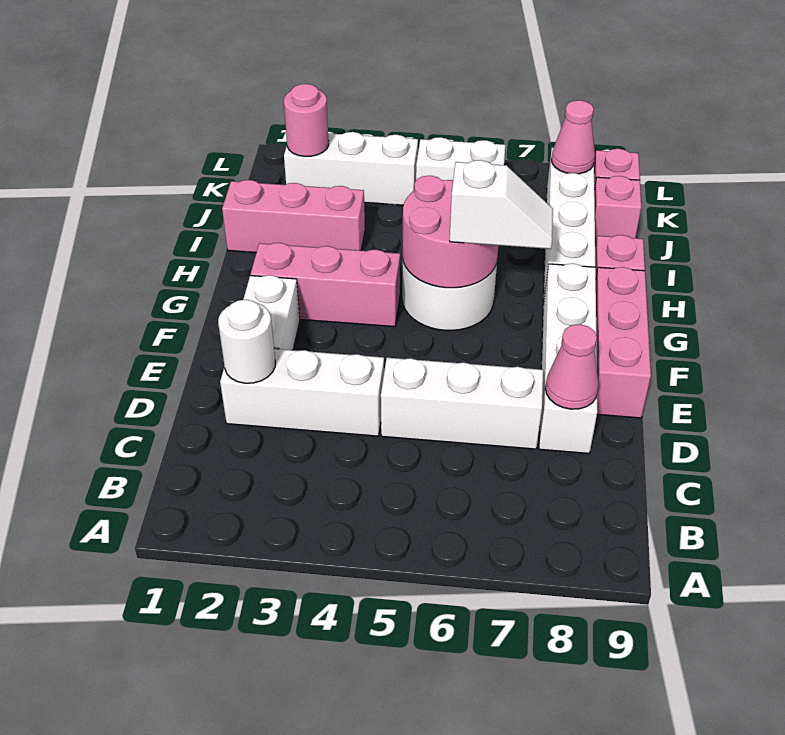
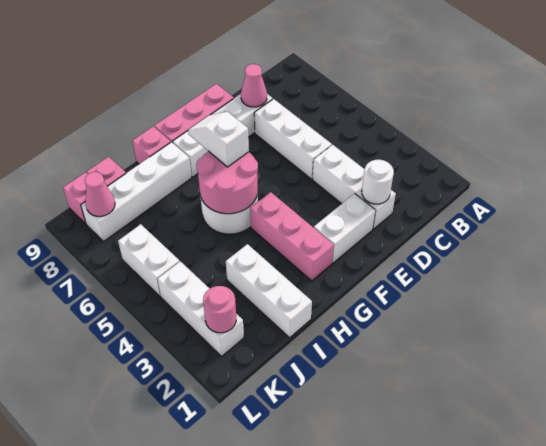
pink brick I1:I3 level 1 -> white brick I1:I3 level 1

